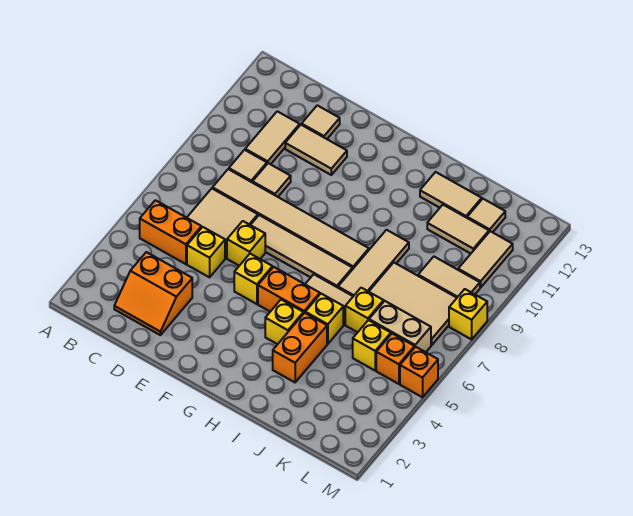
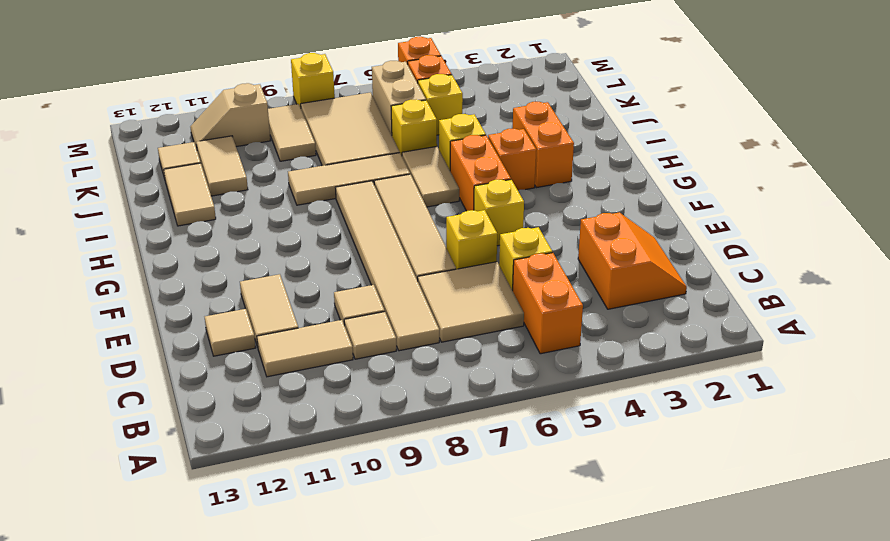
yellow brick H4 level 1 -> orange brick H4 level 1
orange brick I3:I4 level 1 -> orange brick H3:I3 level 1
tan tile L10:L11 level 1 -> tan slope L10:L11 level 1 top 10

